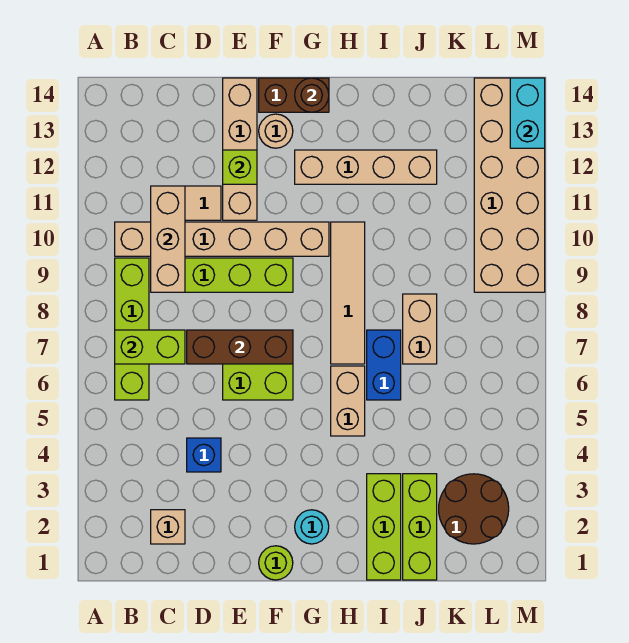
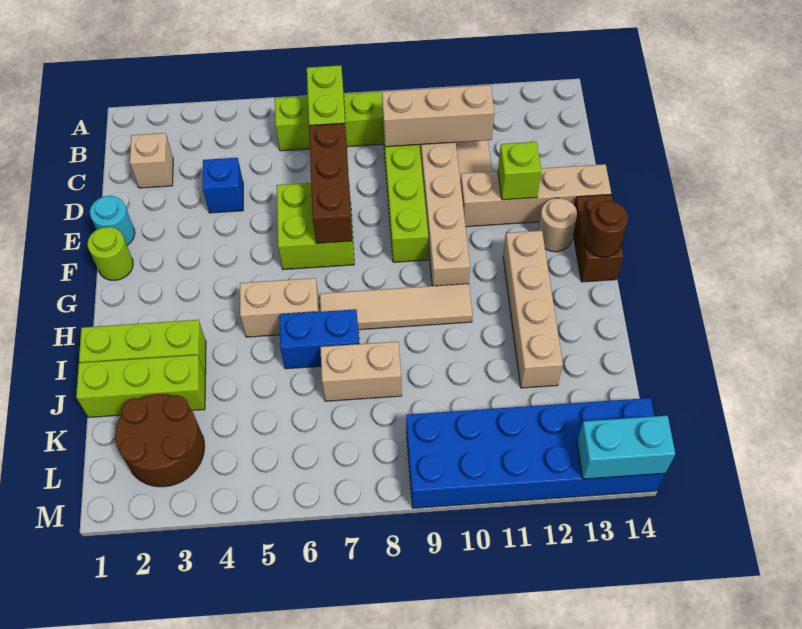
cyan round brick G2 level 1 -> cyan round brick E1 level 1
tan brick L9:M14 level 1 -> blue brick L9:M14 level 1

